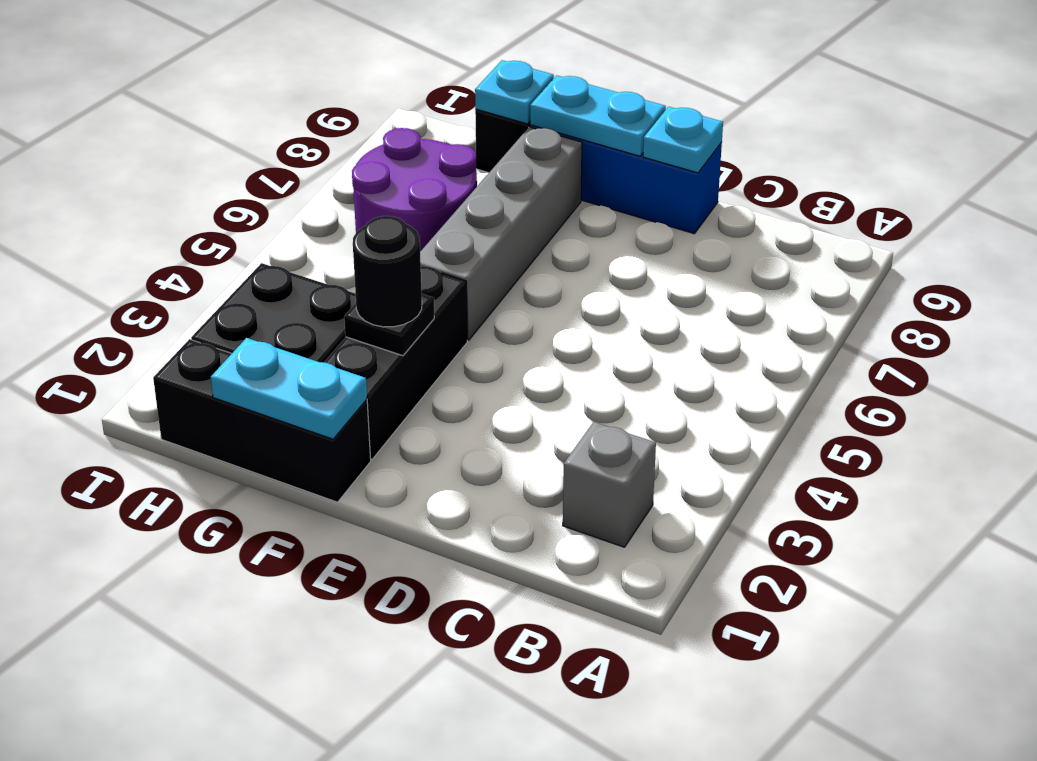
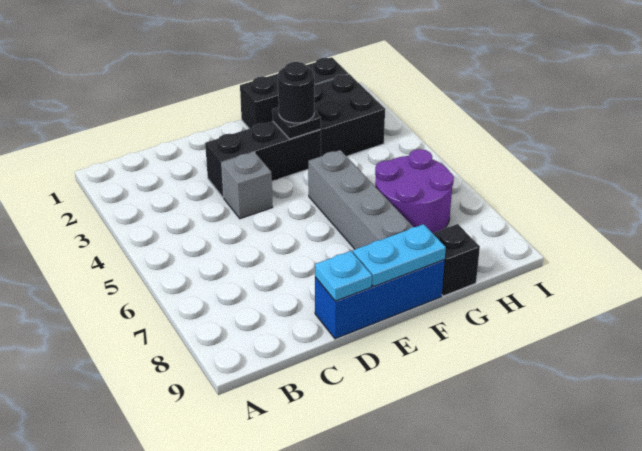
grey brick B2 level 1 -> grey brick D4 level 1
cyan plate F1:G1 level 2 -> none
black brick F2:F4 level 1 -> black brick D3:F3 level 1
cyan plate G9 level 2 -> none

